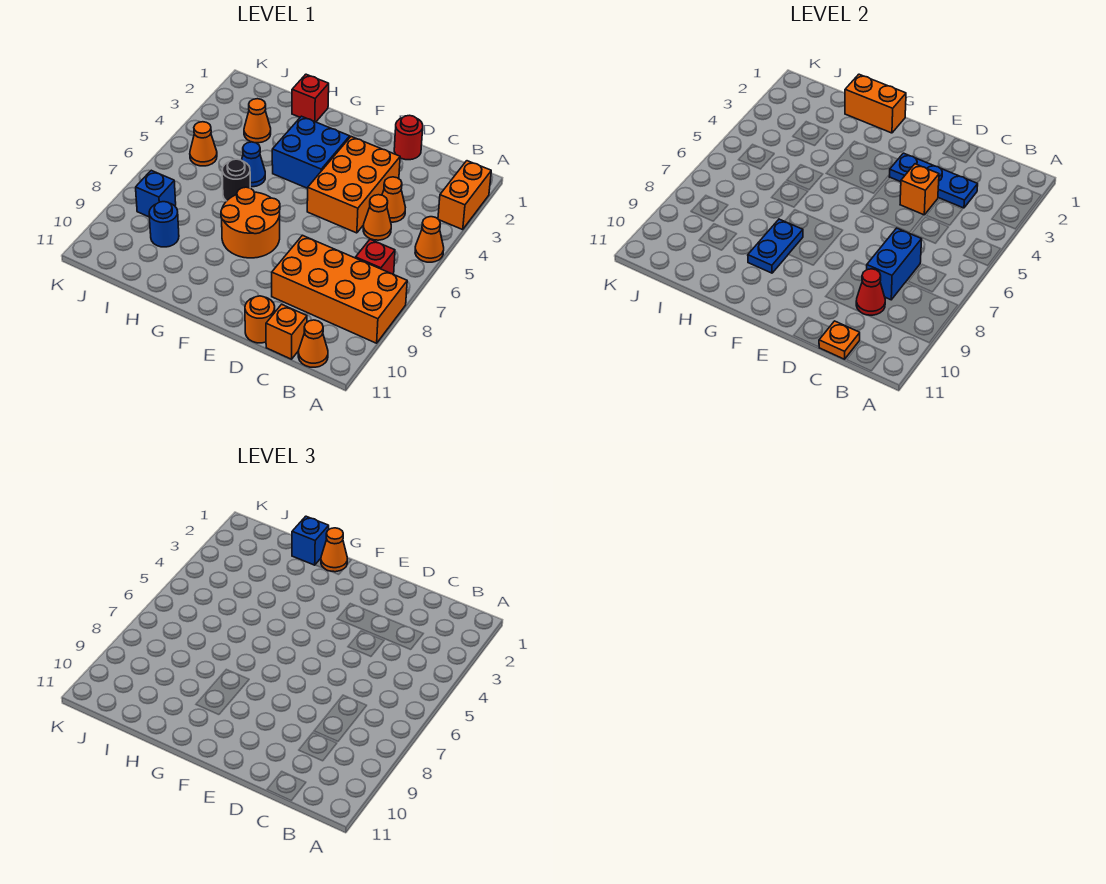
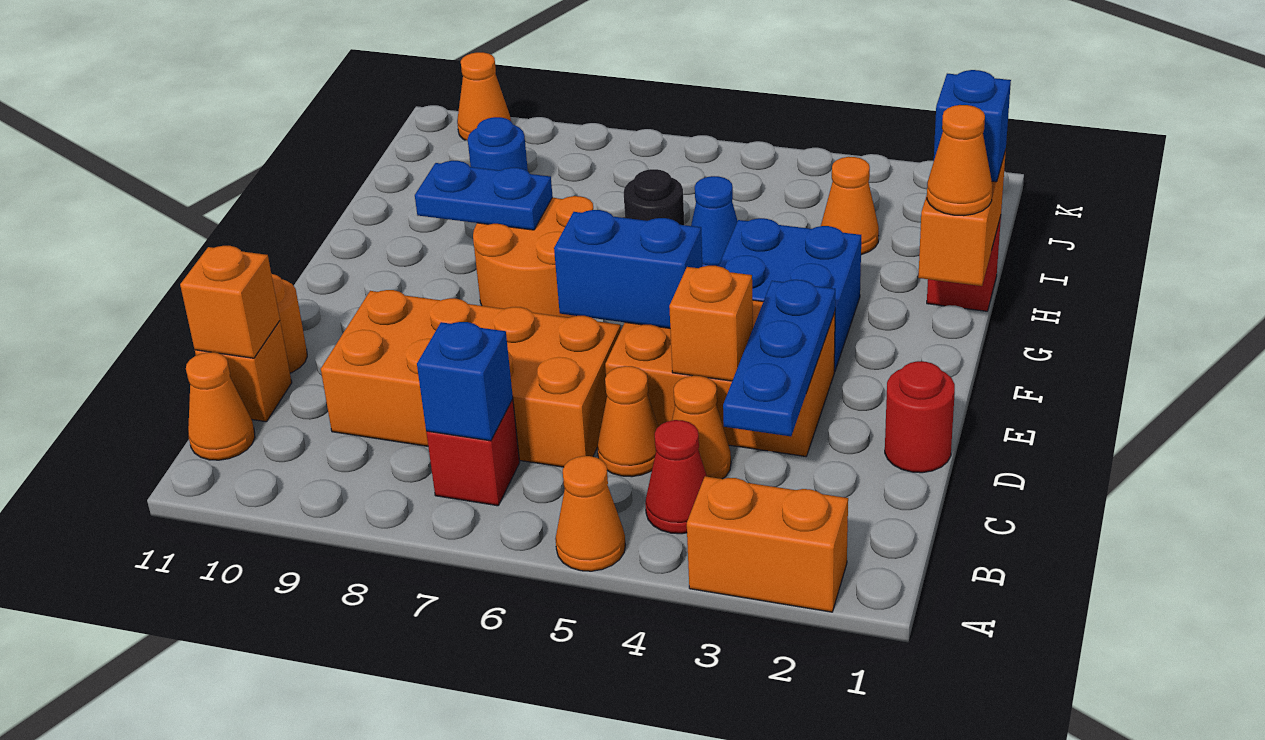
orange brick A8:D9 level 1 -> orange brick C6:D9 level 1
blue brick C7:C8 level 2 -> blue brick E5:E6 level 2
red cone C9 level 2 -> red cone B4 level 1
orange plate C11 level 2 -> orange brick C11 level 2
orange cone J5 level 1 -> orange cone K10 level 1
blue brick J8 level 1 -> blue brick B7 level 2

